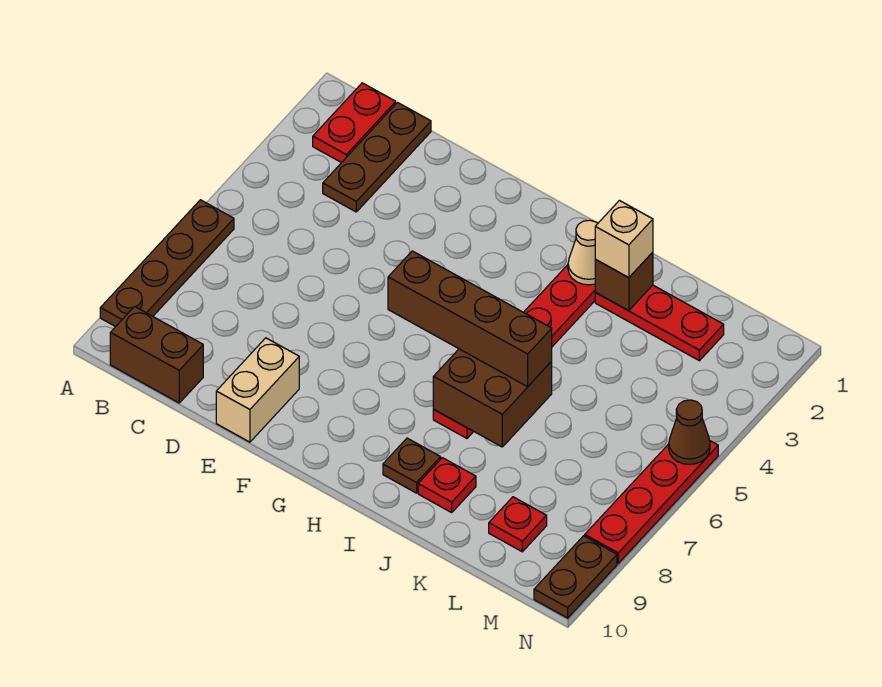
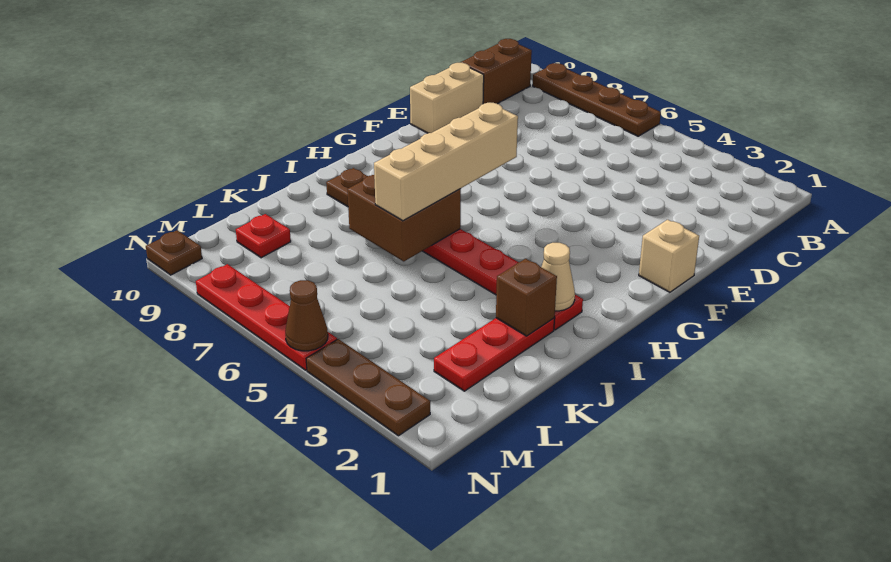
red plate B1:B2 level 1 -> none
brown plate C1:C3 level 1 -> brown plate N2:N4 level 1
tan brick E9:E10 level 1 -> tan brick D10:E10 level 1
brown brick G6:J6 level 3 -> tan brick G6:J6 level 3
tan brick J2 level 3 -> tan brick F1 level 1
red plate J9 level 1 -> none
brown plate N9:N10 level 1 -> brown plate N10 level 1

